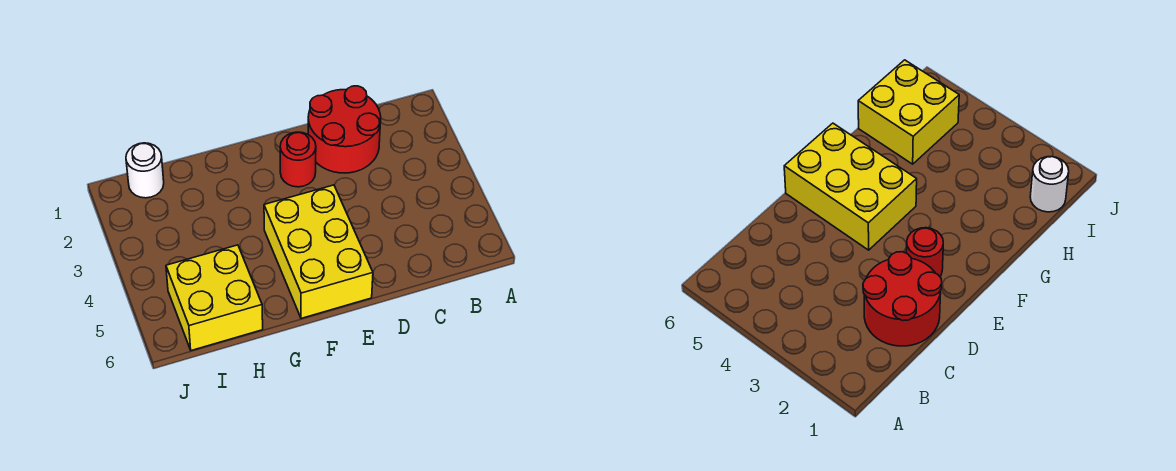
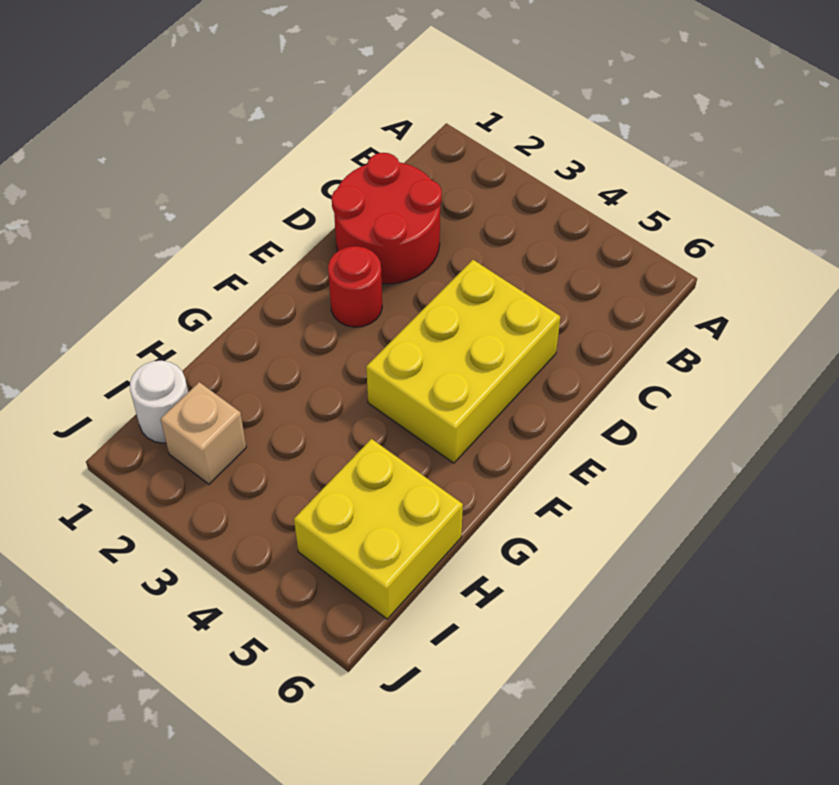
yellow brick E4:F6 level 1 -> yellow brick D4:F5 level 1
none -> tan brick I2 level 1

